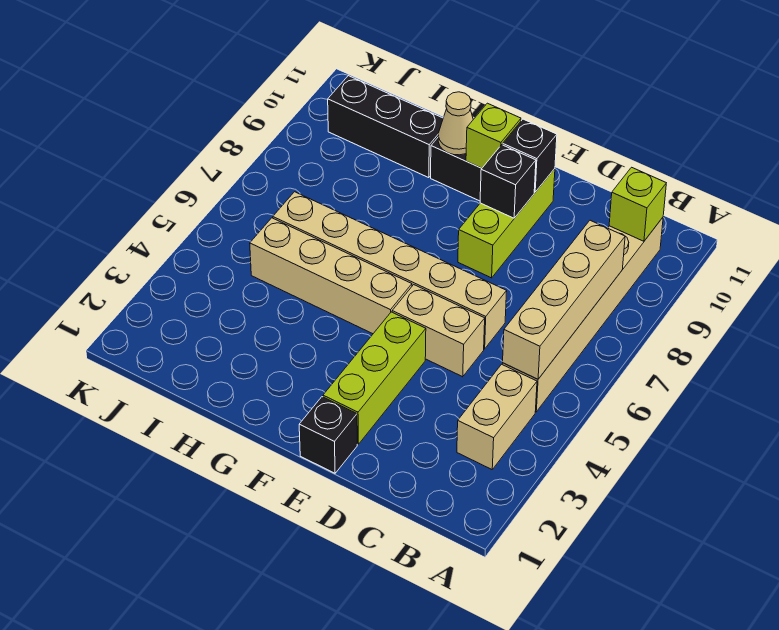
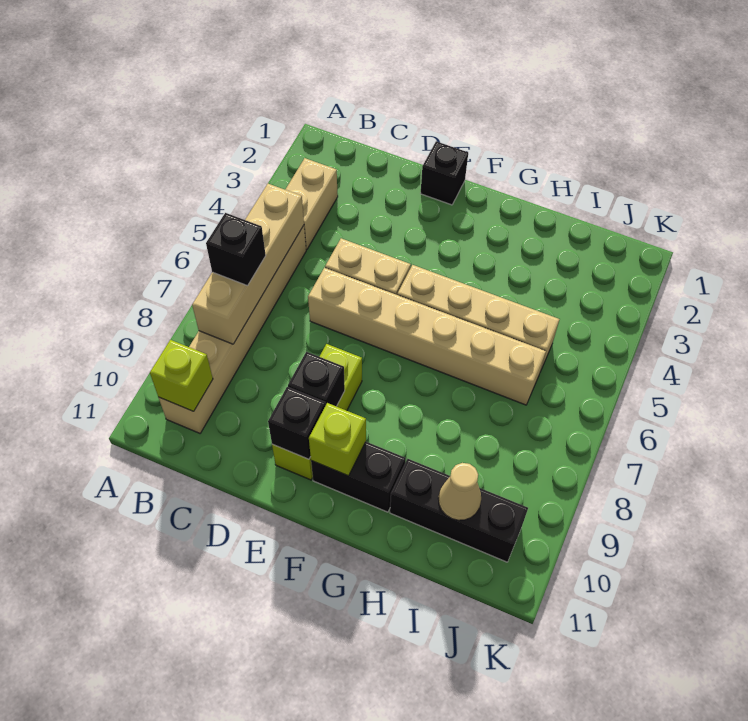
none -> black brick B7 level 3
lime brick E2:E4 level 1 -> none
tan cone G10 level 2 -> tan cone I10 level 2

